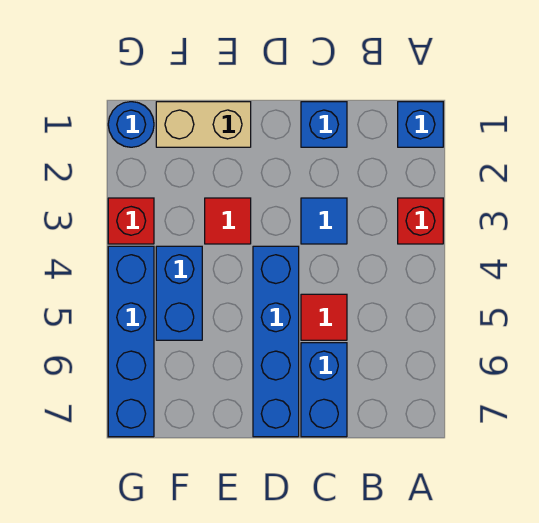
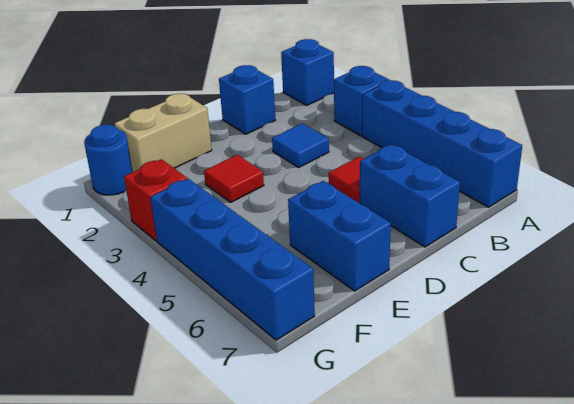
red brick A3 level 1 -> blue brick A3 level 1
blue brick D4:D7 level 1 -> blue brick A4:A7 level 1
blue brick F4:F5 level 1 -> blue brick E6:E7 level 1

